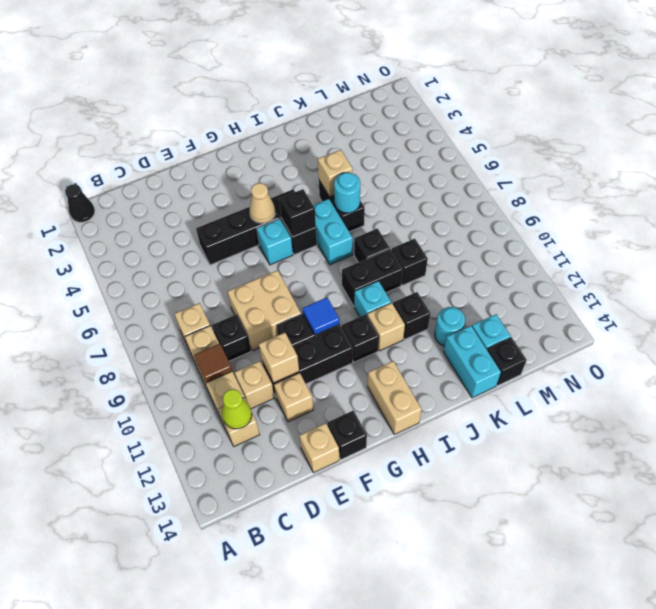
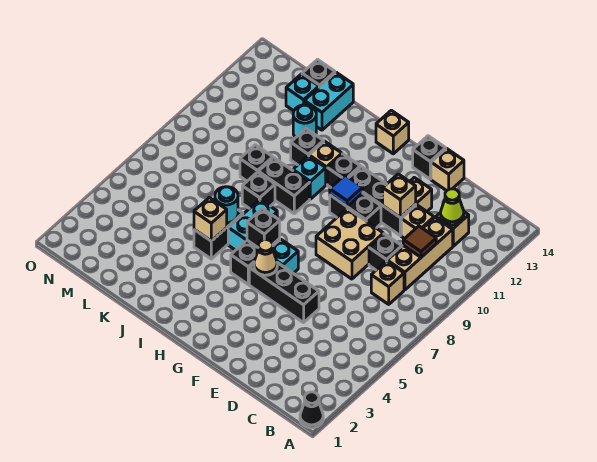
tan brick H13:H14 level 1 -> tan brick H14 level 1

